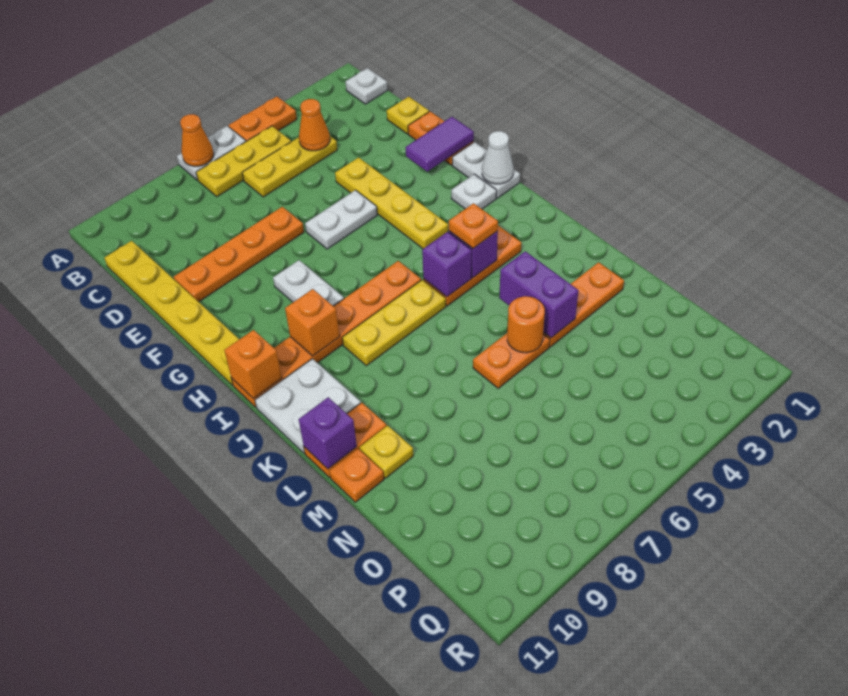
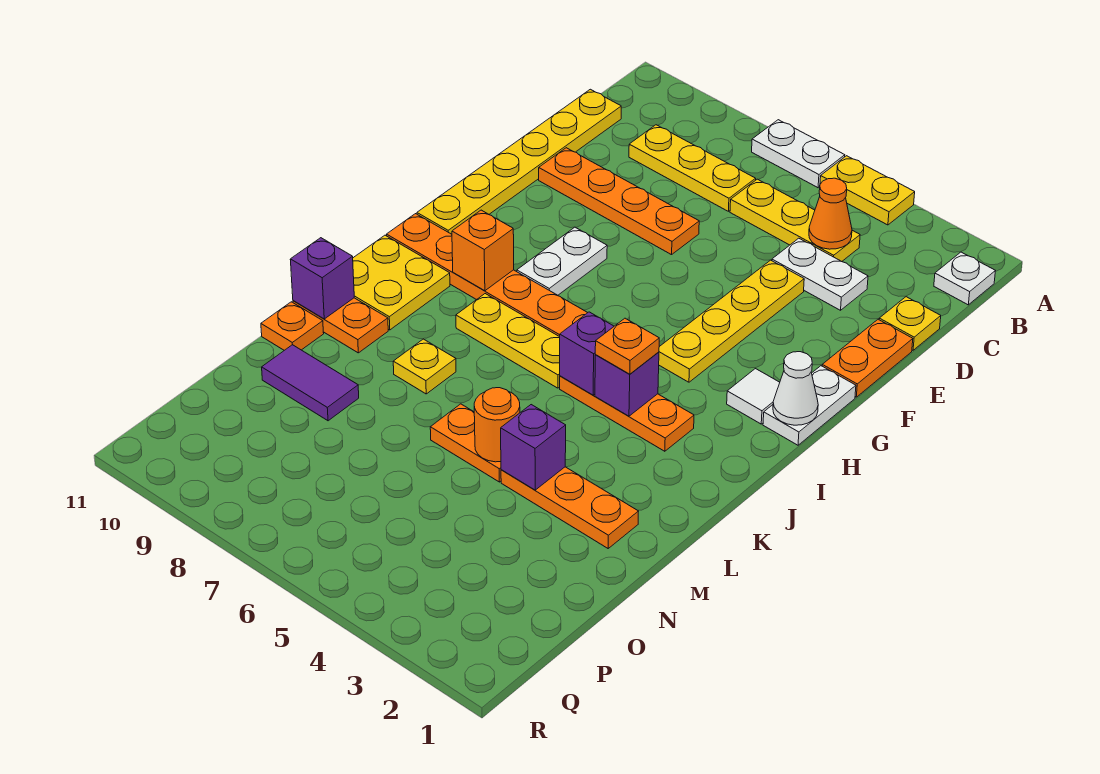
orange plate A4:A5 level 1 -> yellow plate A4:A5 level 1
orange cone A7 level 2 -> none
yellow plate B5:B7 level 1 -> yellow plate C7:C9 level 1
purple tile F1:F2 level 2 -> purple tile N9:N10 level 1
white plate F5:F6 level 1 -> white plate D3:D4 level 1
white plate H2 level 1 -> white tile H2 level 1
orange brick I11 level 2 -> none
white plate J10:K11 level 1 -> yellow plate J10:K11 level 1
purple brick L4:M4 level 2 -> purple brick M4 level 2
yellow plate M10 level 1 -> yellow plate L8 level 1

